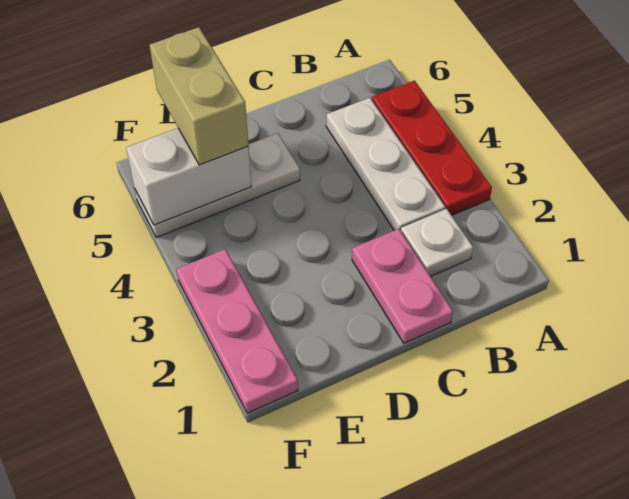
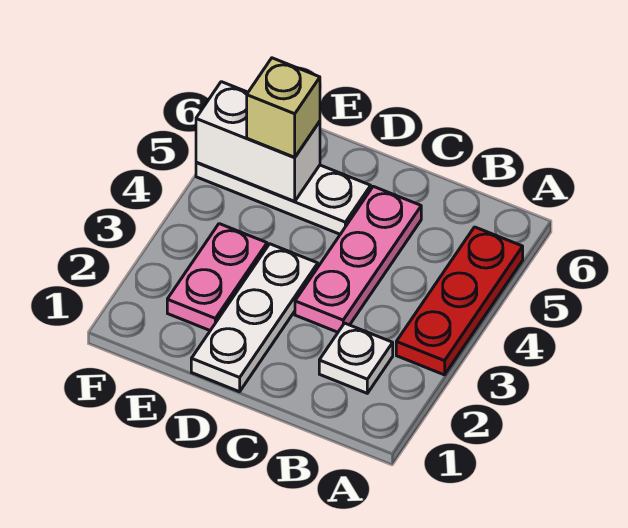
white plate B3:B5 level 1 -> white plate D1:D3 level 1
pink plate C1:C2 level 1 -> pink plate E2:E3 level 1
tan brick E5:E6 level 3 -> tan brick E5 level 3
pink plate F1:F3 level 1 -> pink plate C3:C5 level 1

